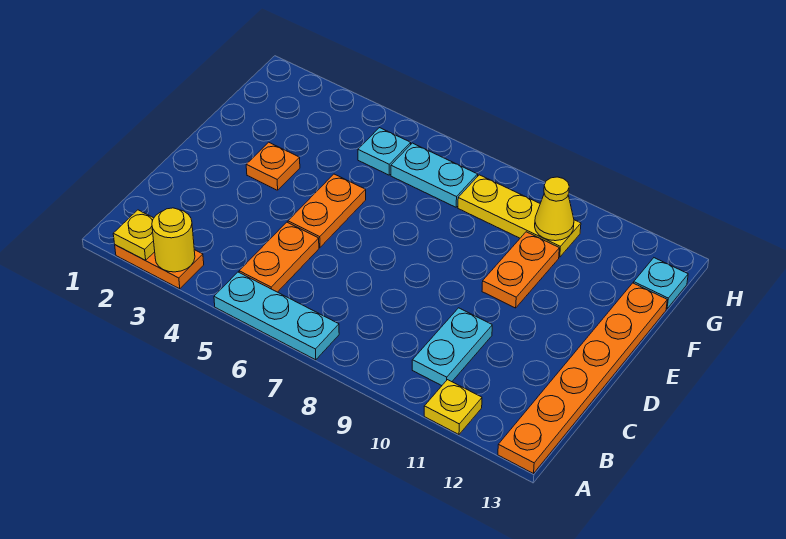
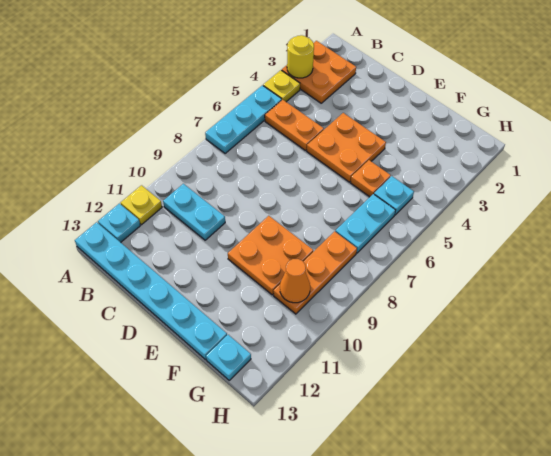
orange plate A2:A3 level 1 -> orange plate A2:B3 level 1
yellow plate A2 level 2 -> yellow plate A4 level 1
none -> cyan plate A12 level 1
orange plate A13:F13 level 1 -> cyan plate A13:F13 level 1
orange plate D5:E5 level 1 -> orange plate D4:E5 level 1
orange plate E3 level 1 -> orange plate F5 level 1
orange plate E10:F10 level 1 -> orange plate E9:F10 level 1
yellow plate G8:G10 level 1 -> orange plate G8:G10 level 1
yellow cone G10 level 2 -> orange cone G10 level 2

